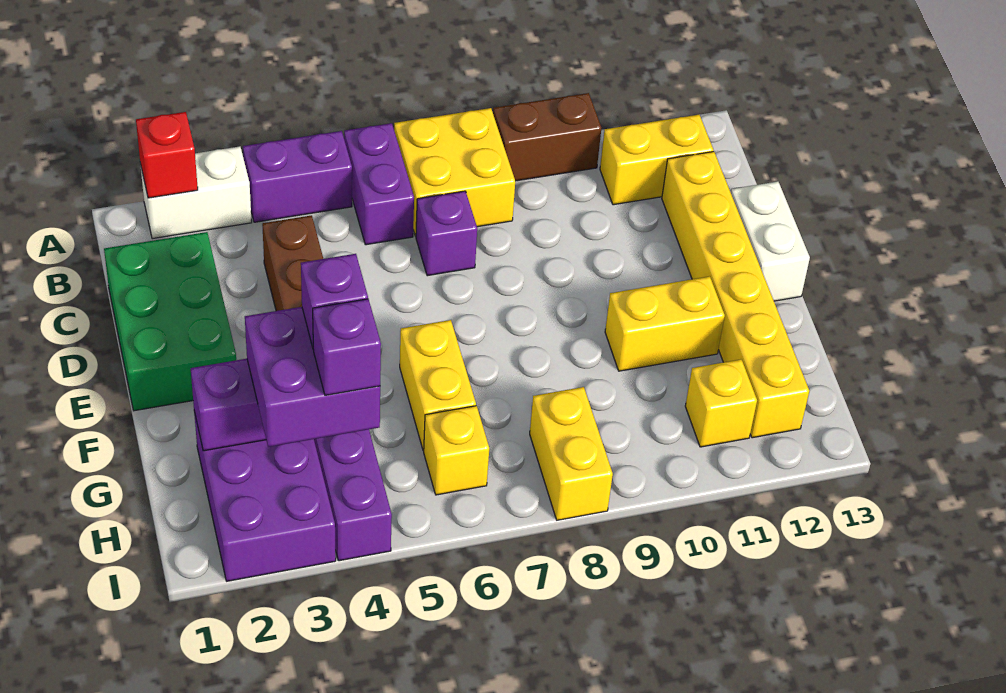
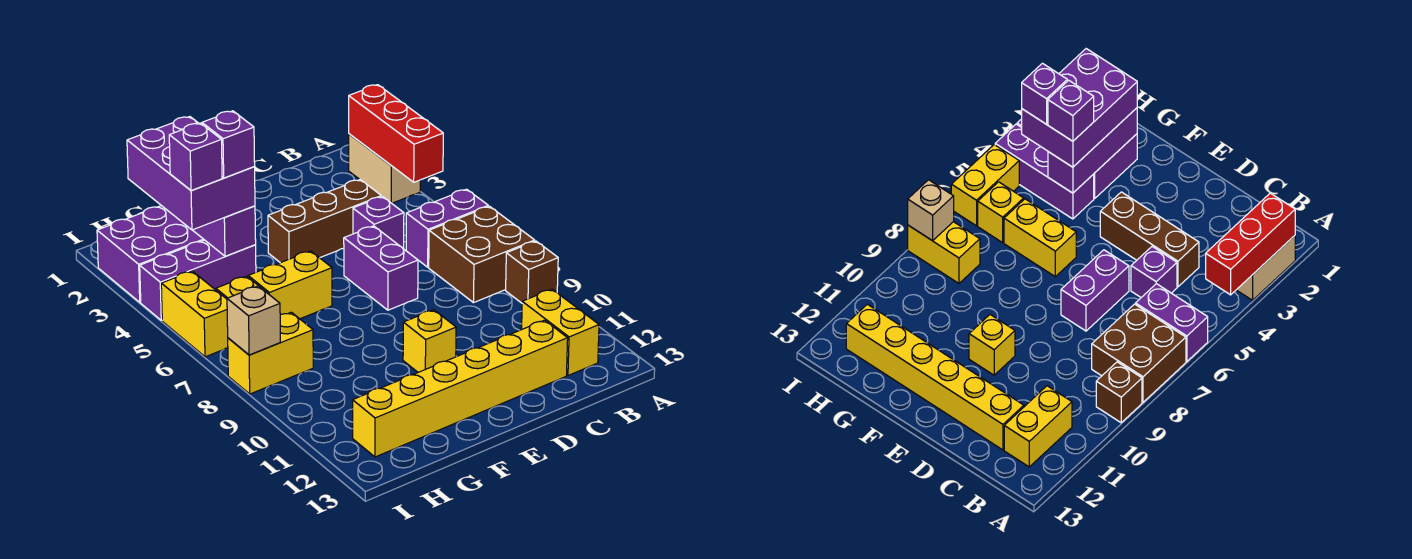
white brick A2:A3 level 1 -> tan brick A2:A3 level 1
red brick A2 level 2 -> red brick A2:A4 level 2
purple brick A4:A5 level 1 -> purple brick D6:D7 level 1
yellow brick A7:B8 level 1 -> brown brick A7:B8 level 1
brown brick A9:A10 level 1 -> brown brick A9 level 1
green brick C1:E2 level 1 -> none
purple brick C7 level 1 -> purple brick C5 level 1
white brick D13:E13 level 1 -> none
yellow brick F10:F11 level 1 -> yellow brick I5:I6 level 1
purple brick G3:H4 level 3 -> purple brick G2:H4 level 3
yellow brick H11 level 1 -> yellow brick E10 level 1
none -> tan brick I8 level 2

